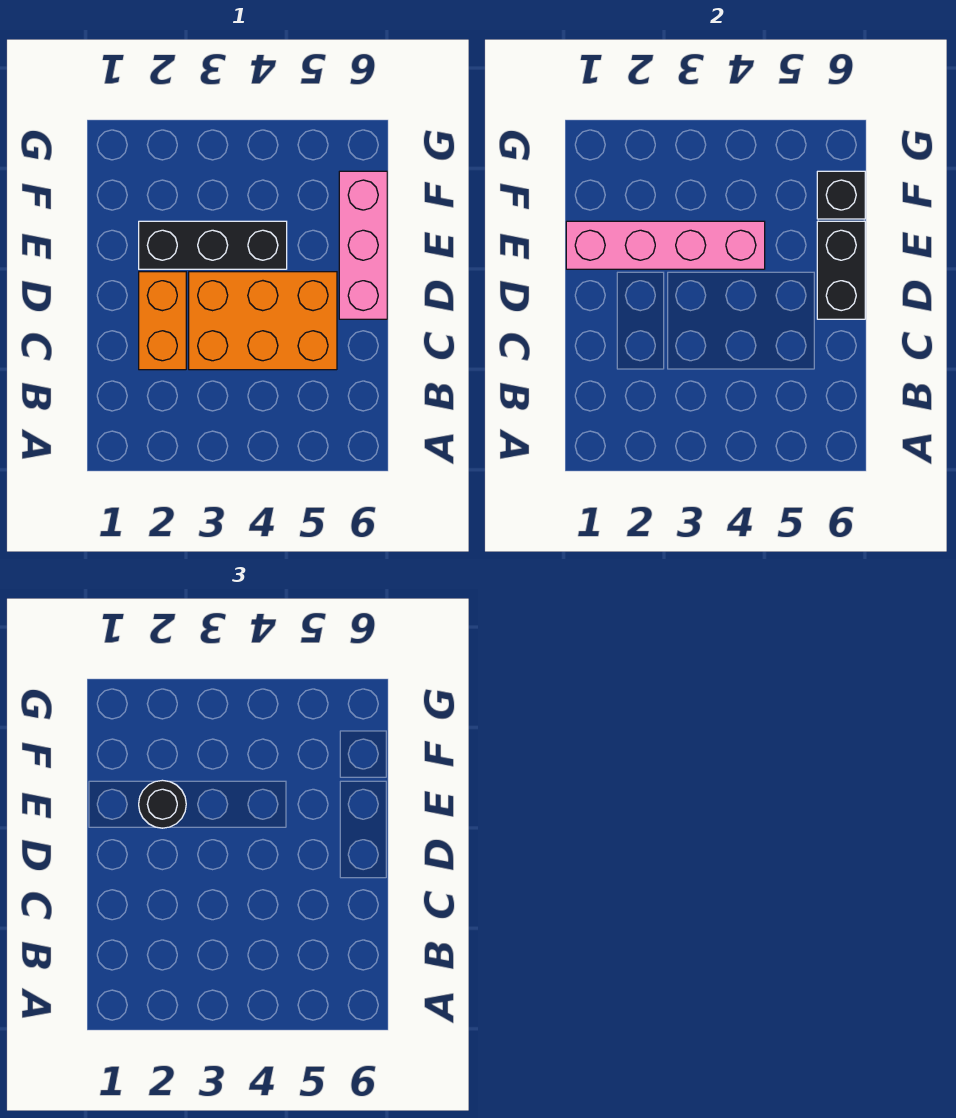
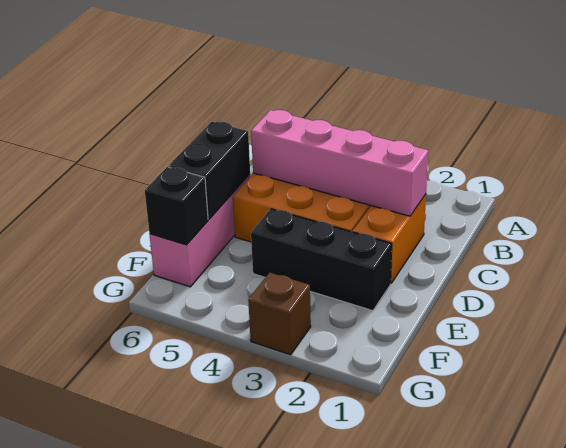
pink brick E1:E4 level 2 -> pink brick C2:C5 level 2
black round brick E2 level 3 -> none
none -> brown brick G3 level 1

